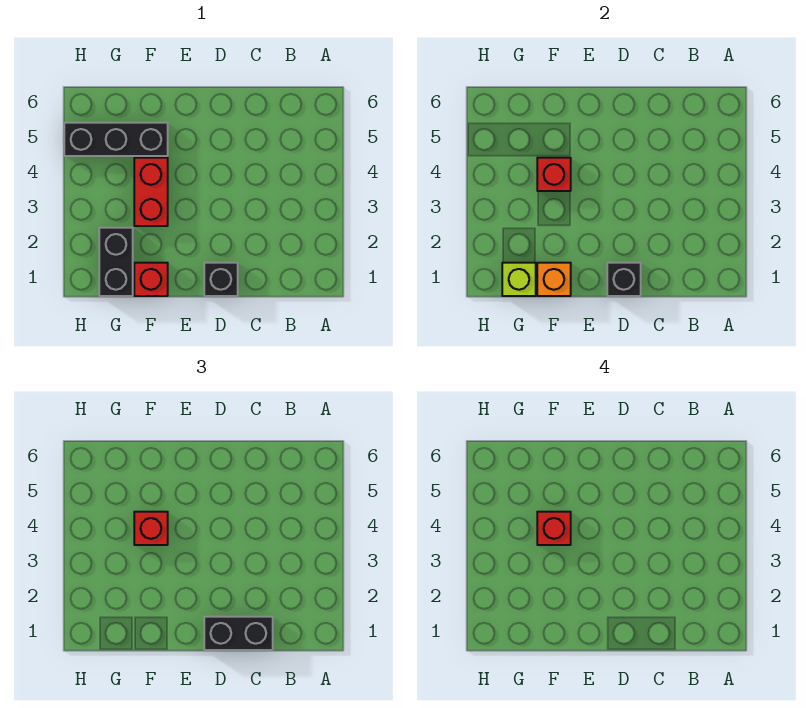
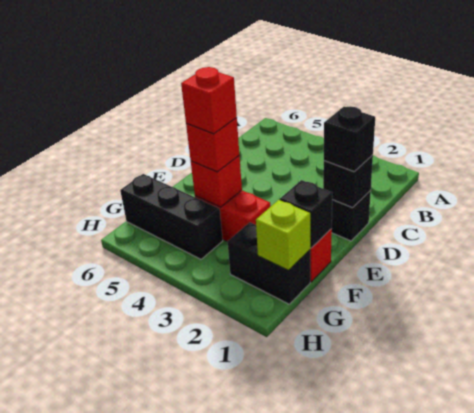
black brick C1:D1 level 3 -> black brick D1 level 3
orange brick F1 level 2 -> black brick F1 level 2
black brick F5:H5 level 1 -> black brick G4:G6 level 1

